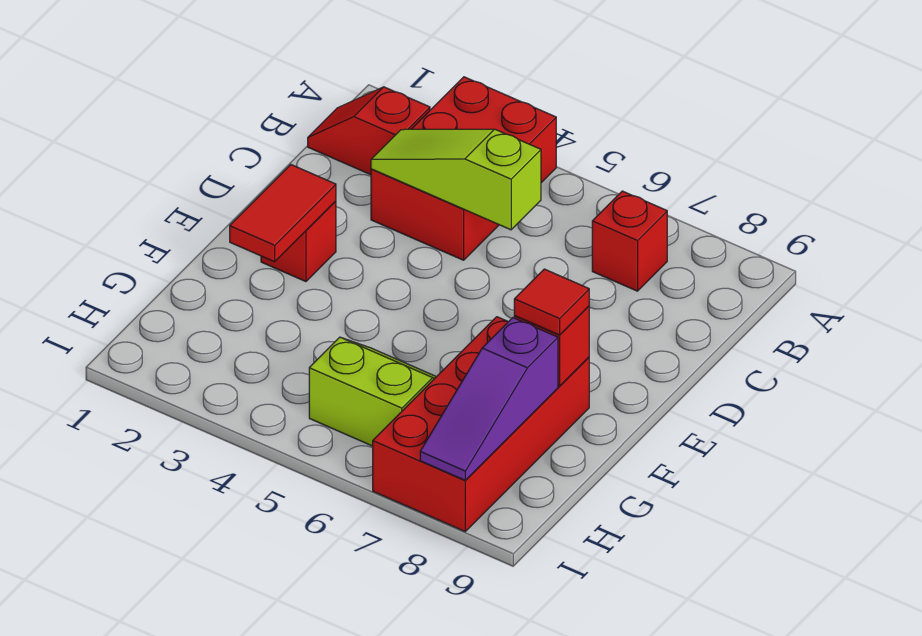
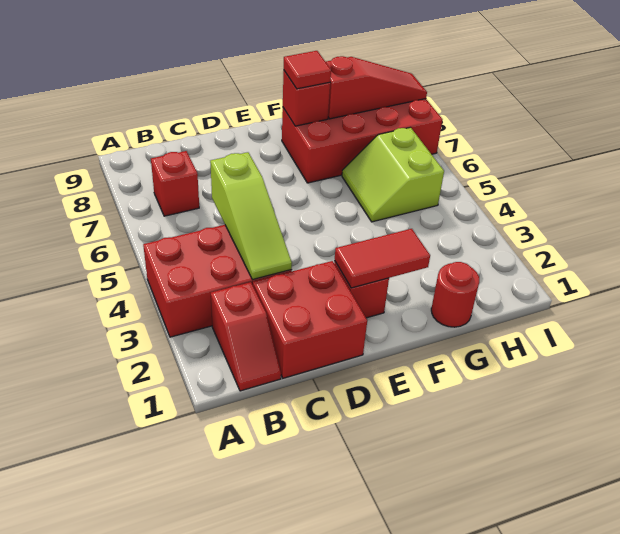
none -> red brick C1:D2 level 1
none -> red round brick G1 level 1
purple slope G8:I8 level 2 top G -> red slope G8:I8 level 2 top G

